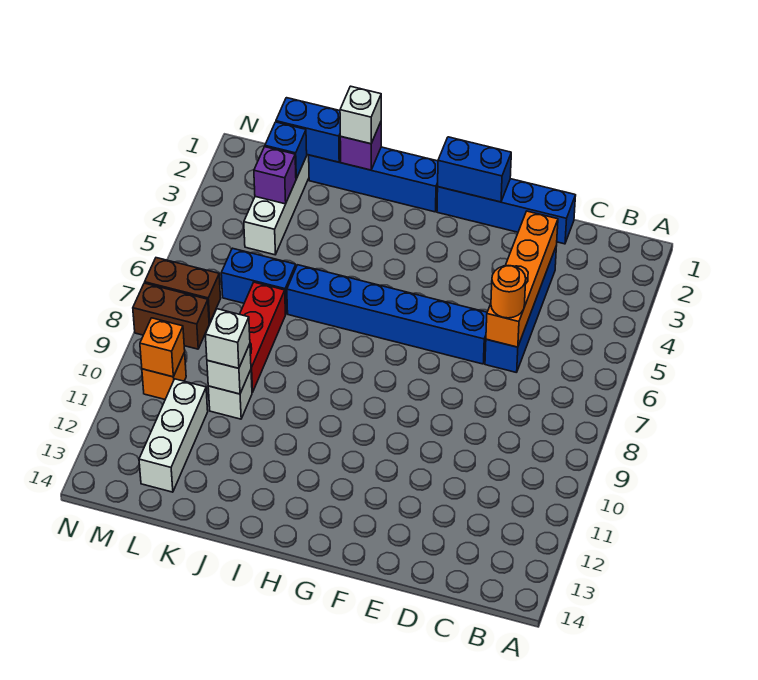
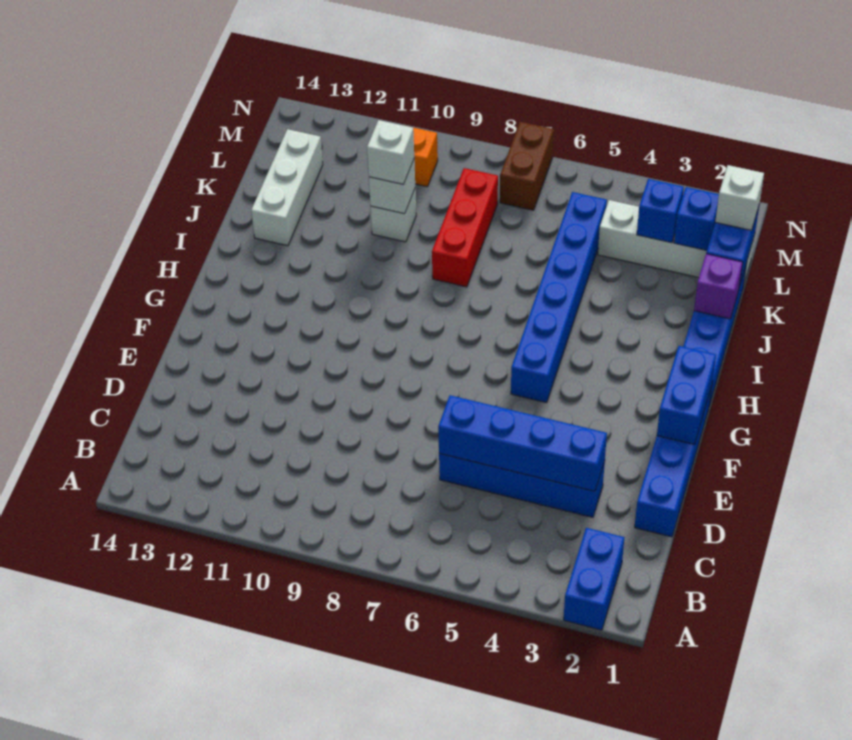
orange brick D3:D6 level 2 -> blue brick D3:D6 level 2
orange round brick D6 level 3 -> none
blue brick E6:J6 level 1 -> blue brick G5:L5 level 1
white brick J1 level 3 -> white brick L1 level 3
blue brick K6:L6 level 1 -> blue brick A2:B2 level 1
red brick K7:K9 level 1 -> red brick J8:L8 level 1
purple brick L3 level 2 -> blue brick L3 level 2
white brick L11:L13 level 1 -> white brick J13:L13 level 1
brown brick M8:N8 level 1 -> none
orange brick M10 level 2 -> none

